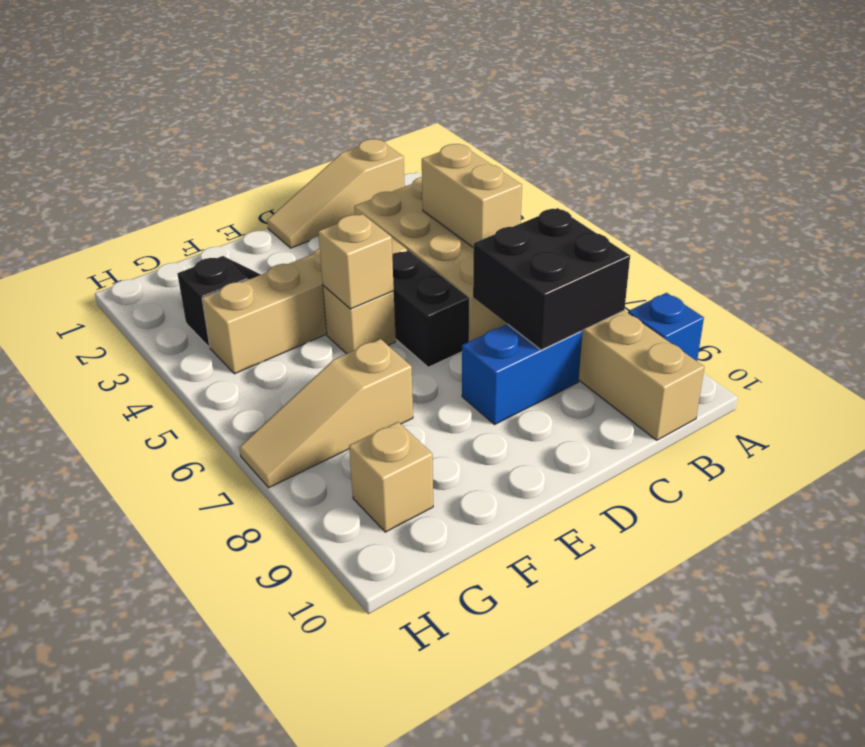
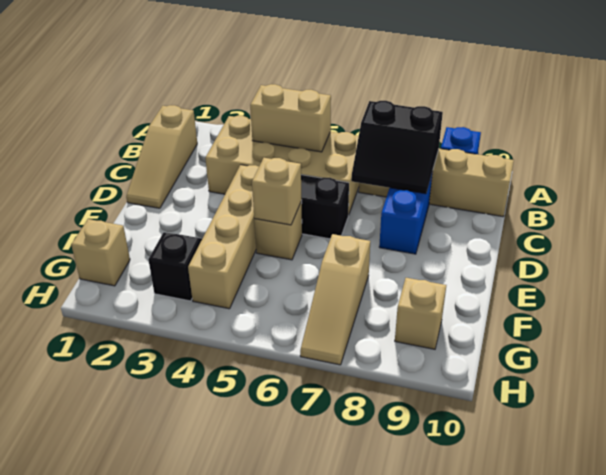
black brick B7:C8 level 2 -> black slope B7:C8 level 2 top B
none -> tan brick G1 level 1

